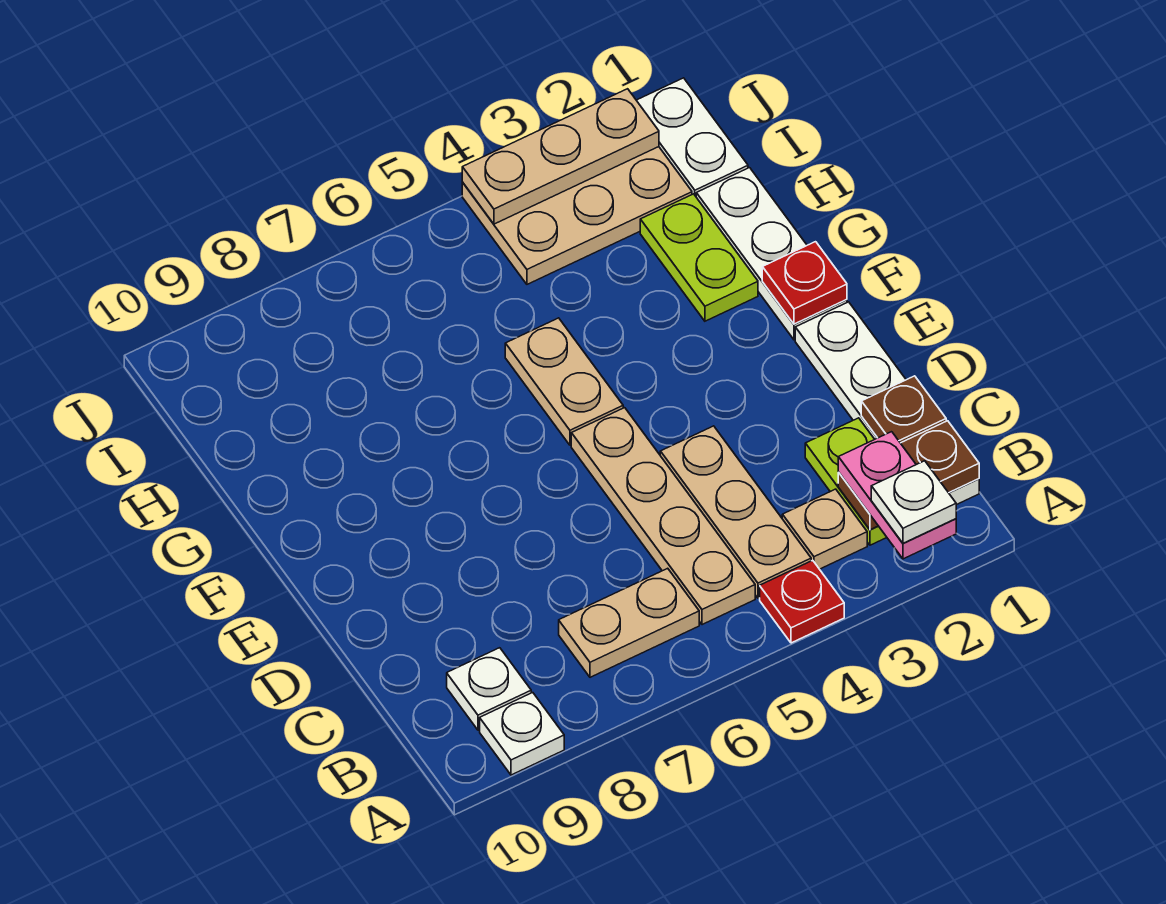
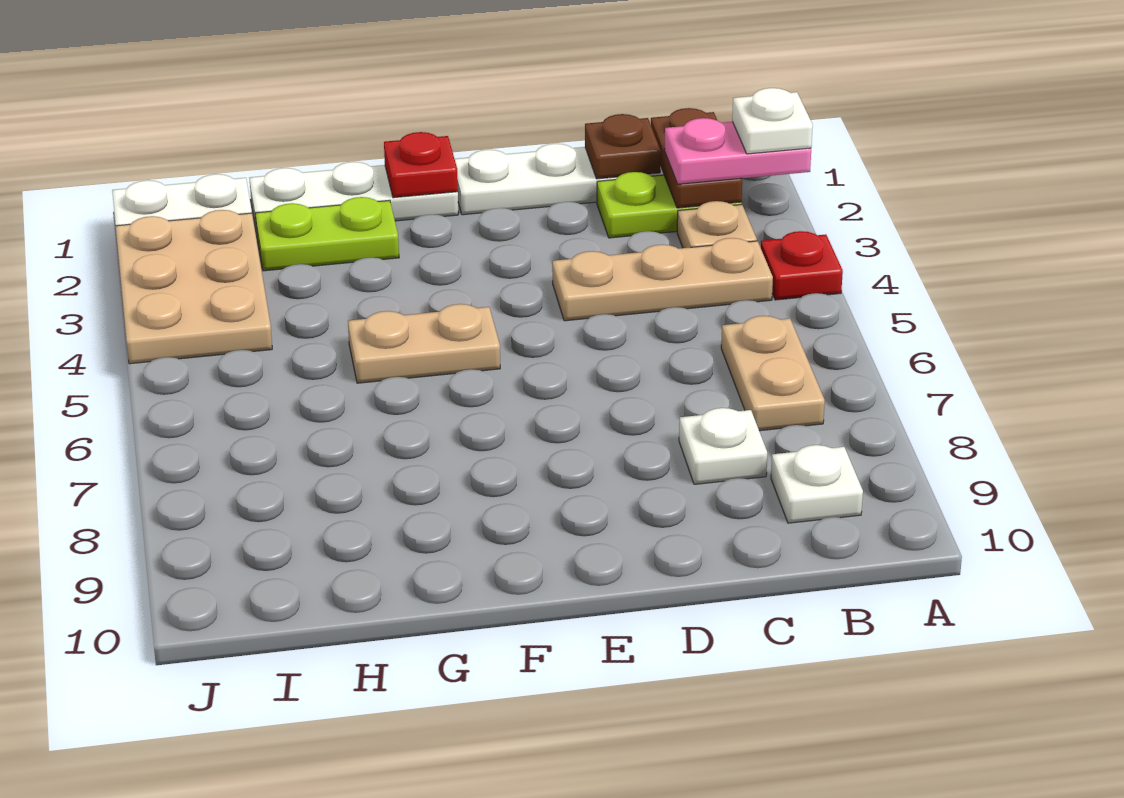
white plate A9 level 1 -> white plate C8 level 1
tan plate B5:E5 level 1 -> none
tan plate J2:J4 level 2 -> none

